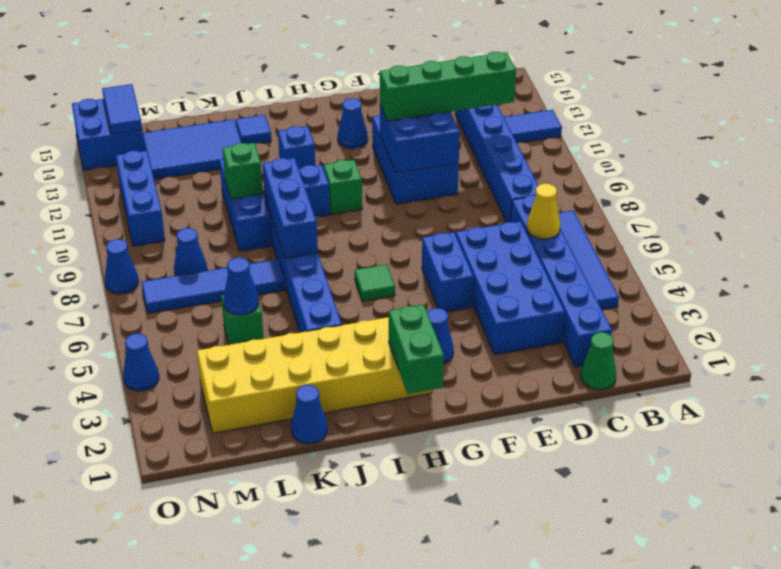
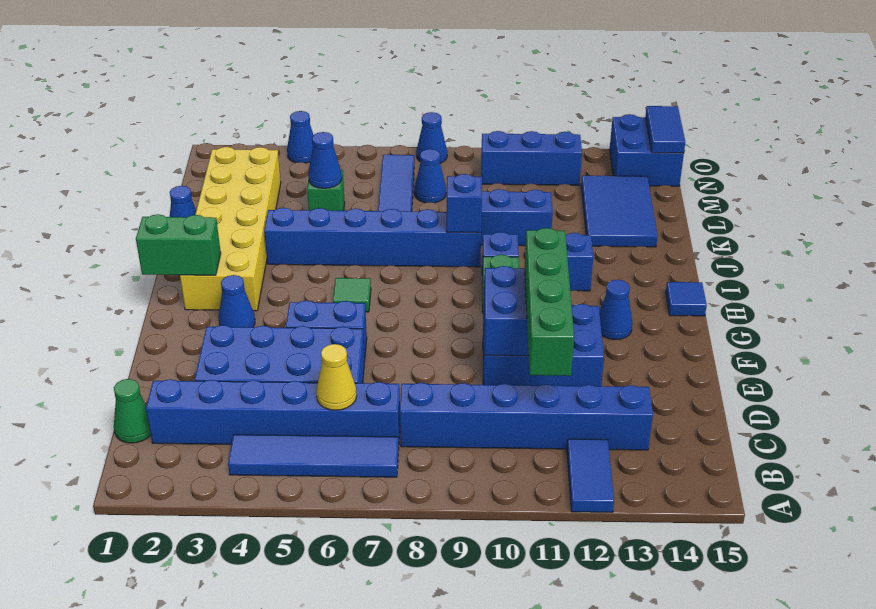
blue brick J7:J9 level 2 -> blue brick J9 level 2
blue tile J14 level 1 -> blue tile H15 level 1
green brick K10 level 2 -> none
blue tile N14:N15 level 2 -> blue tile N15:O15 level 2

